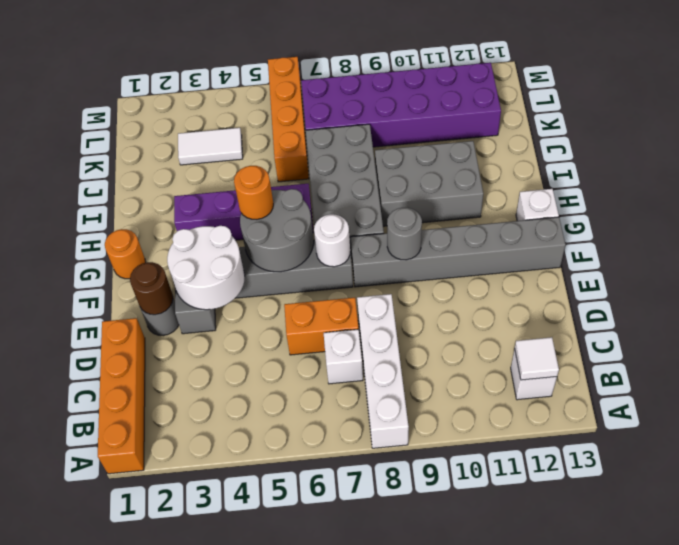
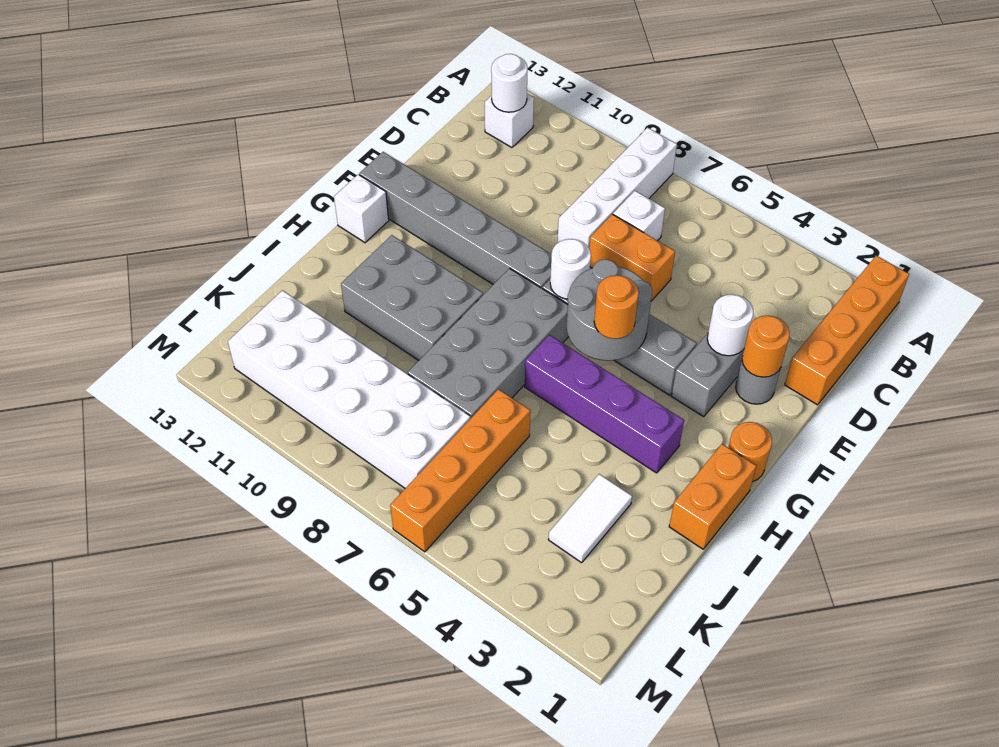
white tile B12 level 2 -> white round brick B12 level 2
brown round brick E2 level 2 -> orange round brick E2 level 2
white round brick E3:F4 level 2 -> white round brick E3 level 2
grey round brick F9 level 2 -> none
none -> orange brick H1:I1 level 1
white tile K3:K4 level 1 -> white tile J3:K3 level 1
purple brick K7:L12 level 1 -> white brick K7:L12 level 1

